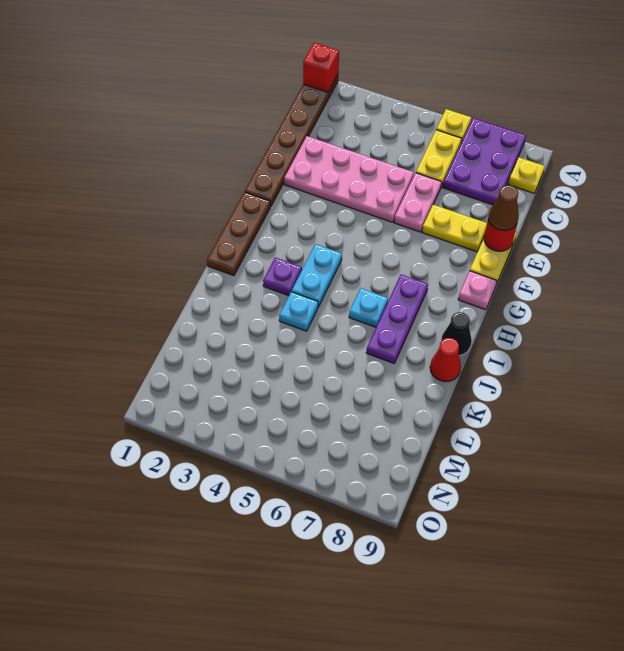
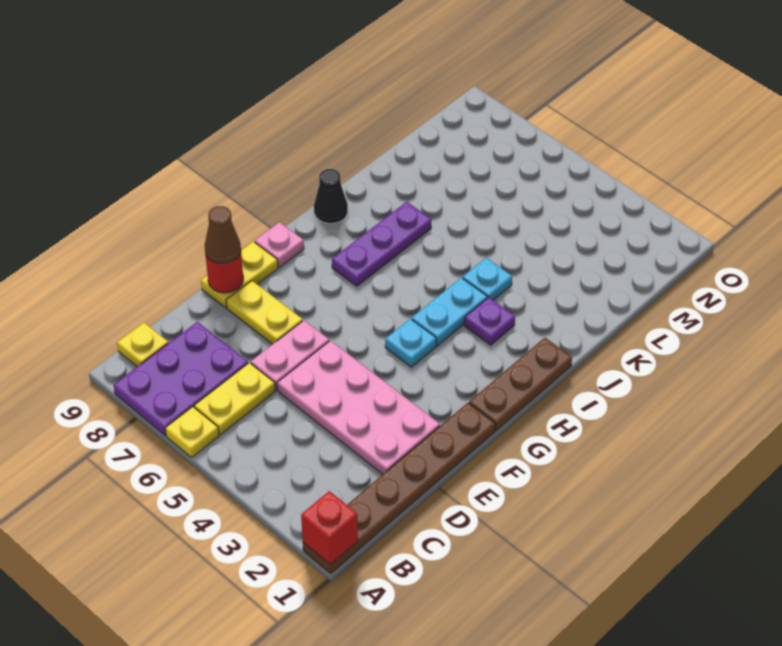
cyan plate I6 level 1 -> cyan plate G4 level 1
red cone J9 level 1 -> none

